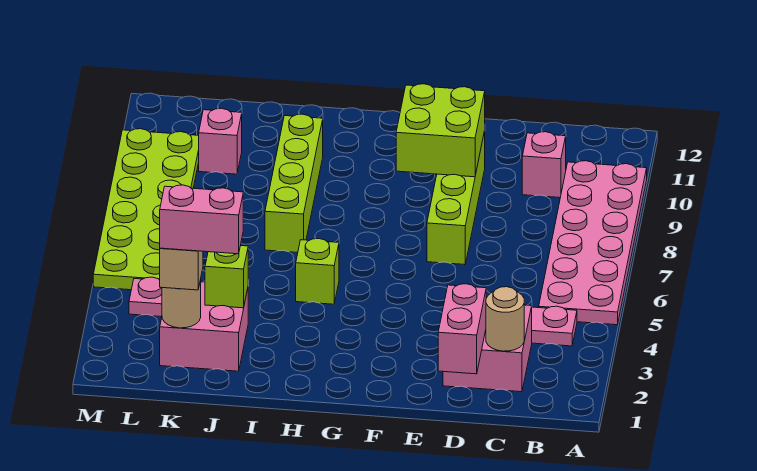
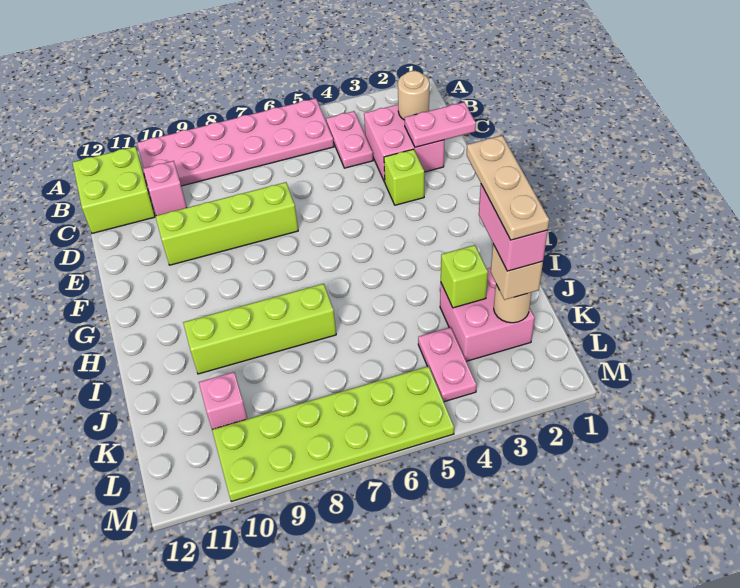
pink brick D1:D2 level 2 -> pink plate D1:D2 level 2
lime brick E9:F10 level 2 -> lime brick B11:C12 level 1
lime brick H5 level 1 -> lime brick E3 level 1
none -> tan plate I2:K2 level 5

